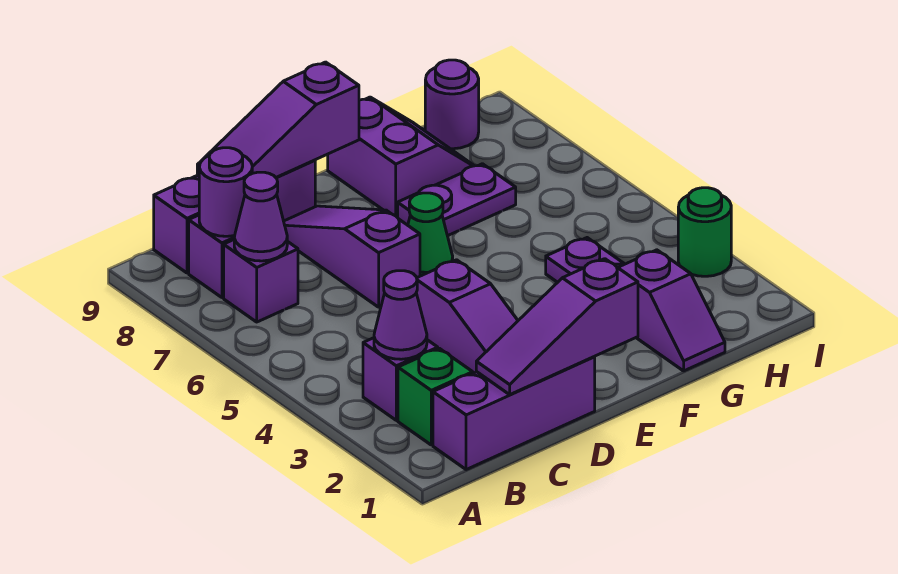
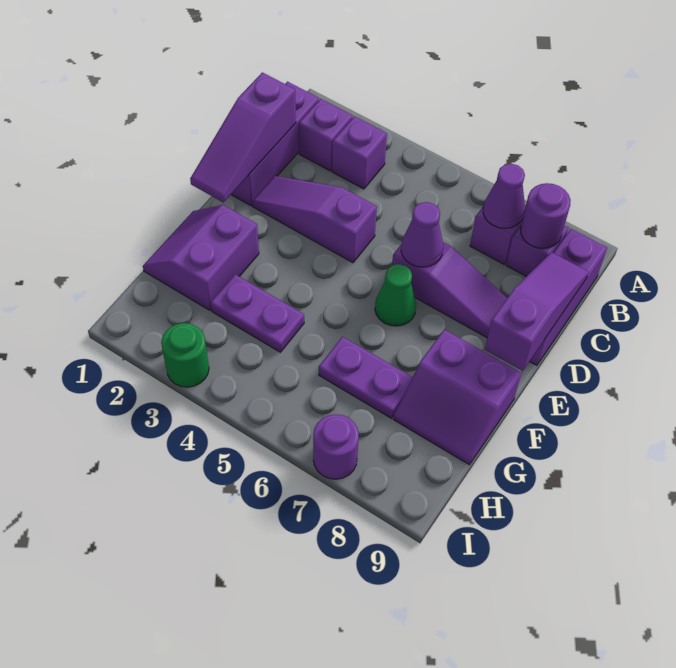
green brick B2 level 1 -> purple brick B2 level 1
purple cone B3 level 2 -> purple cone D6 level 2
purple slope C1:E1 level 2 top E -> purple slope C1:E1 level 2 top C
purple plate F7:G7 level 1 -> purple plate G6:G7 level 1
purple slope G1:G2 level 1 top 2 -> purple slope F1:G2 level 1 top 2
purple round brick H9 level 1 -> purple round brick I7 level 1

